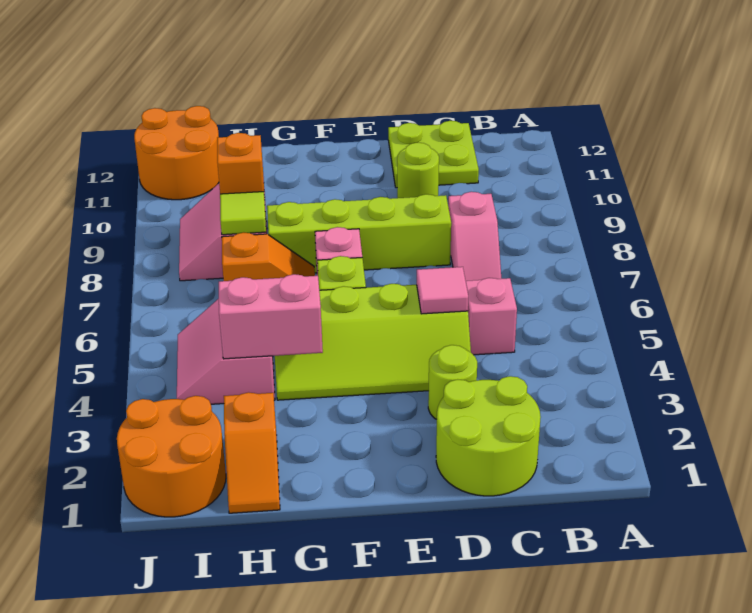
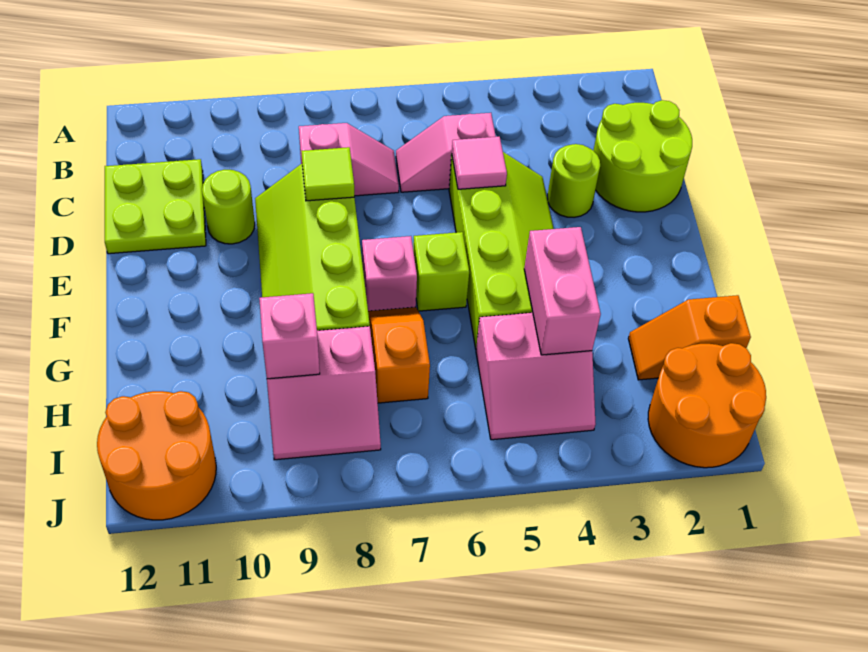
orange slope H1:H2 level 1 top 2 -> orange slope H1:H2 level 1 top 1
lime tile H8 level 2 -> lime tile D8 level 2
orange brick H9 level 2 -> pink brick H9 level 2

